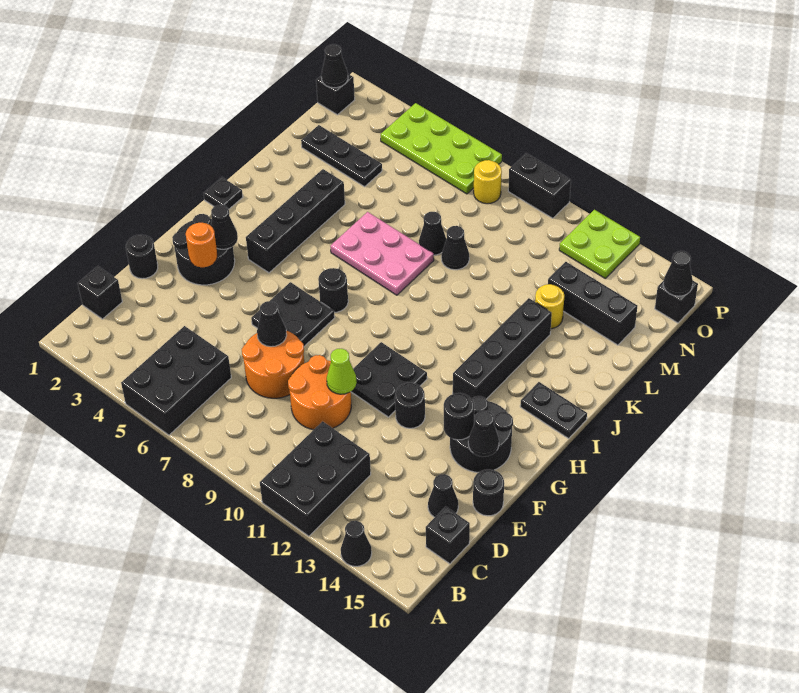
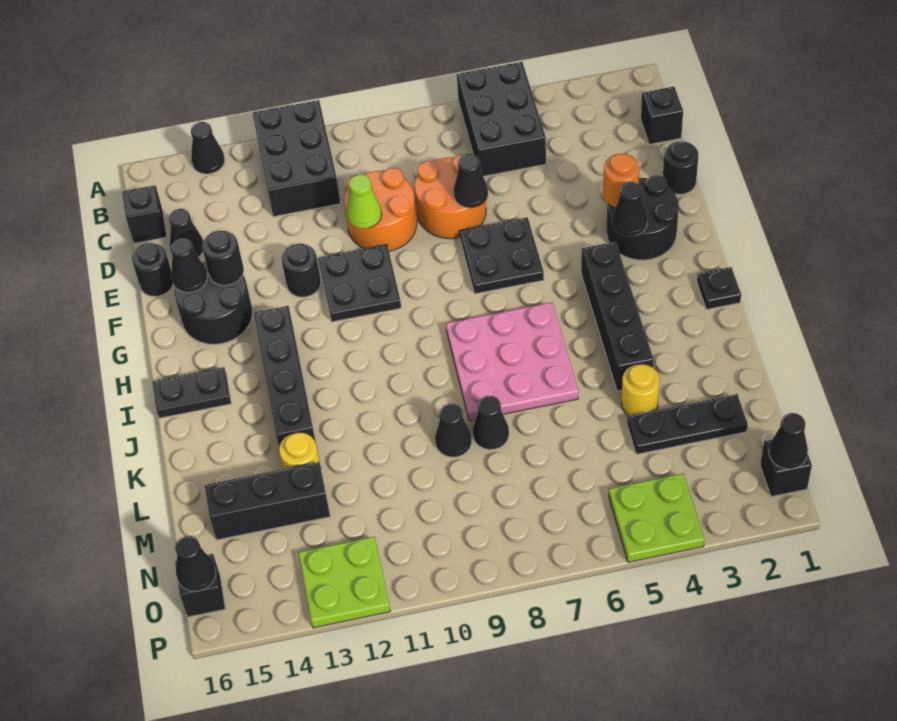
black round brick H7 level 1 -> none
pink plate J6:K8 level 1 -> pink plate I6:K8 level 1
lime plate O4:P7 level 1 -> lime plate O4:P5 level 1
yellow round brick O8 level 1 -> yellow round brick L4 level 1
black brick P9:P10 level 1 -> none

